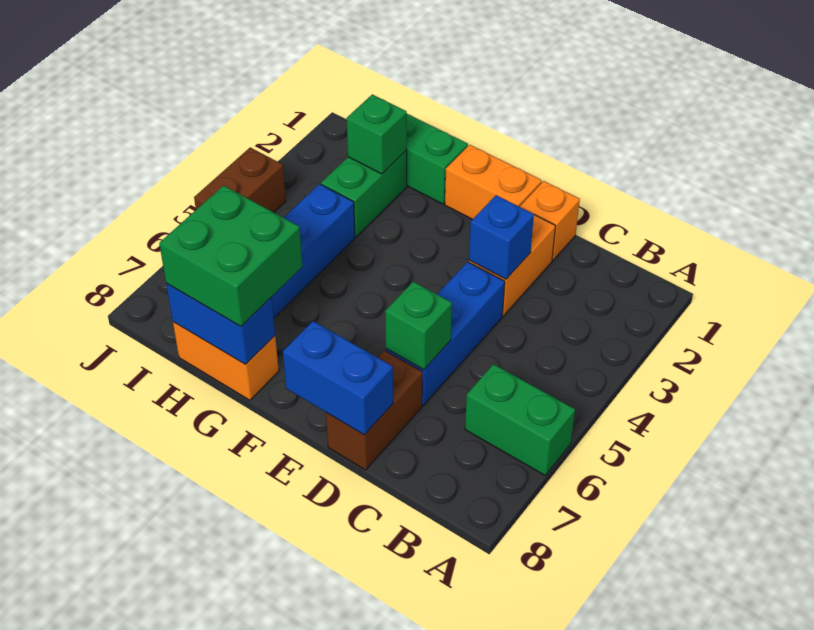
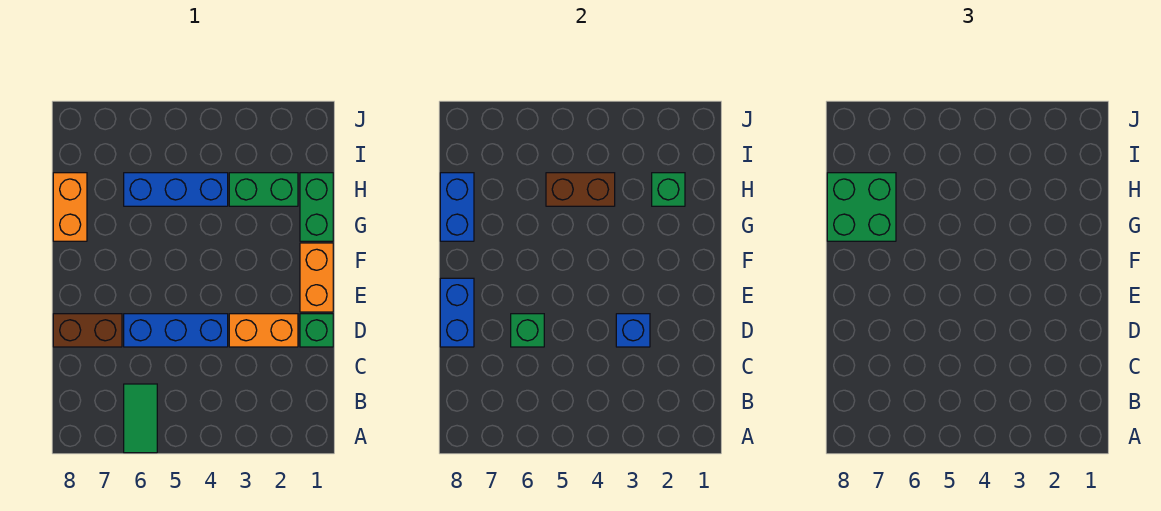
green brick A6:B6 level 1 -> green tile A6:B6 level 1
orange brick D1 level 1 -> green brick D1 level 1
brown brick J4:J5 level 1 -> brown brick H4:H5 level 2

